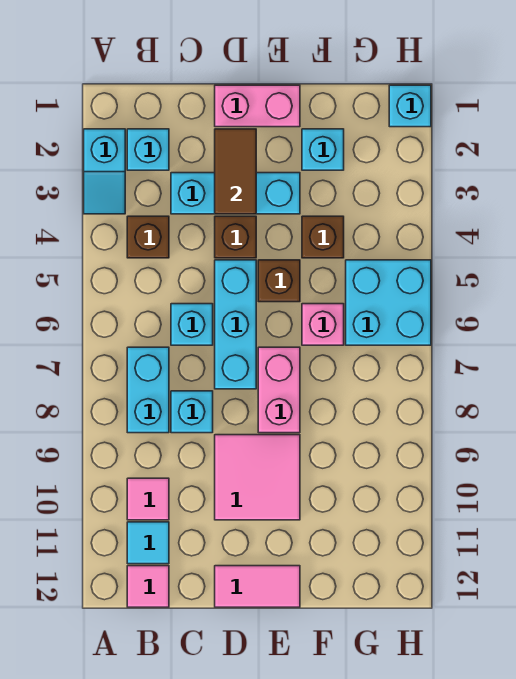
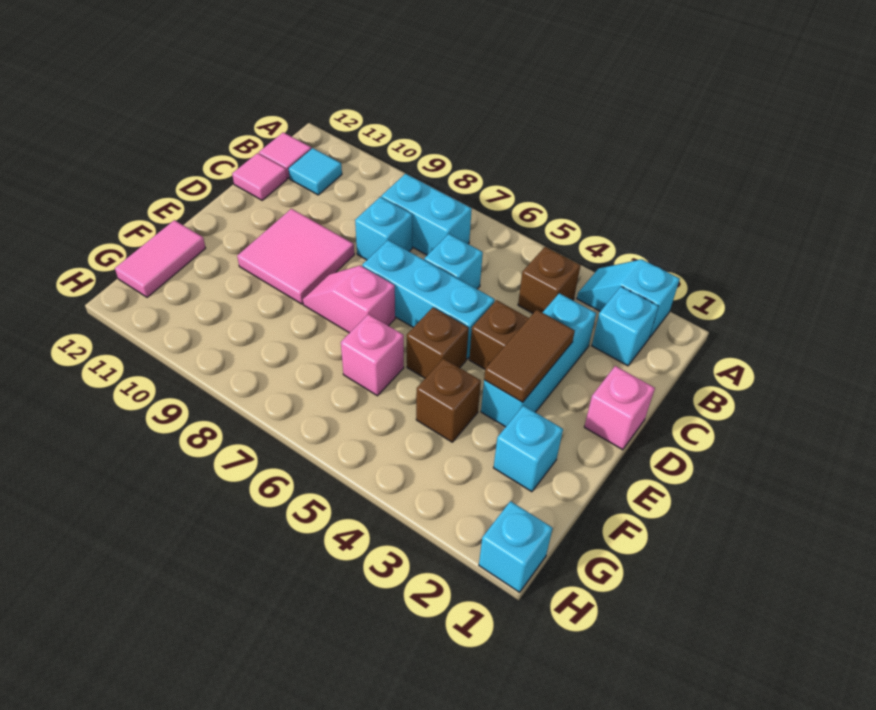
pink tile B10 level 1 -> pink tile C12 level 1
pink brick D1:E1 level 1 -> pink brick D1 level 1
brown tile D2:D3 level 2 -> brown tile D3:E3 level 2
pink tile D12:E12 level 1 -> pink tile F12:G12 level 1
pink brick E7:E8 level 1 -> pink slope E7:E8 level 1 top 7
cyan brick G5:H6 level 1 -> none

